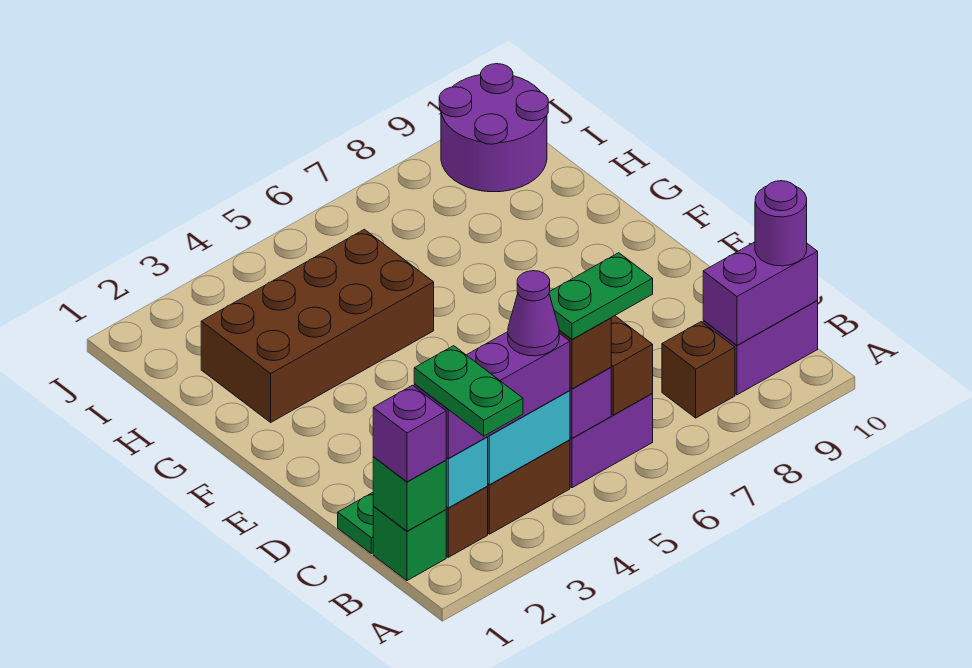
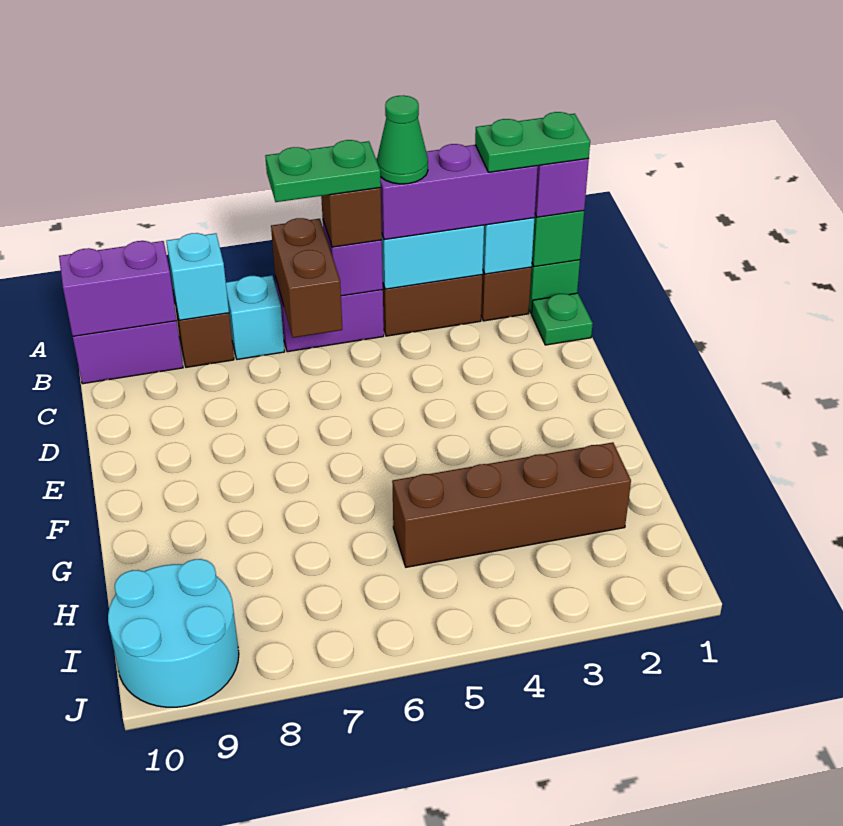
green plate A2:B2 level 4 -> green plate B1:B2 level 4
purple cone B4 level 4 -> green cone B4 level 4
none -> cyan brick B7 level 1
none -> cyan brick B8 level 2
purple round brick B10 level 3 -> none
brown brick G2:H5 level 1 -> brown brick H2:H5 level 1
purple round brick I9:J10 level 1 -> cyan round brick I9:J10 level 1

